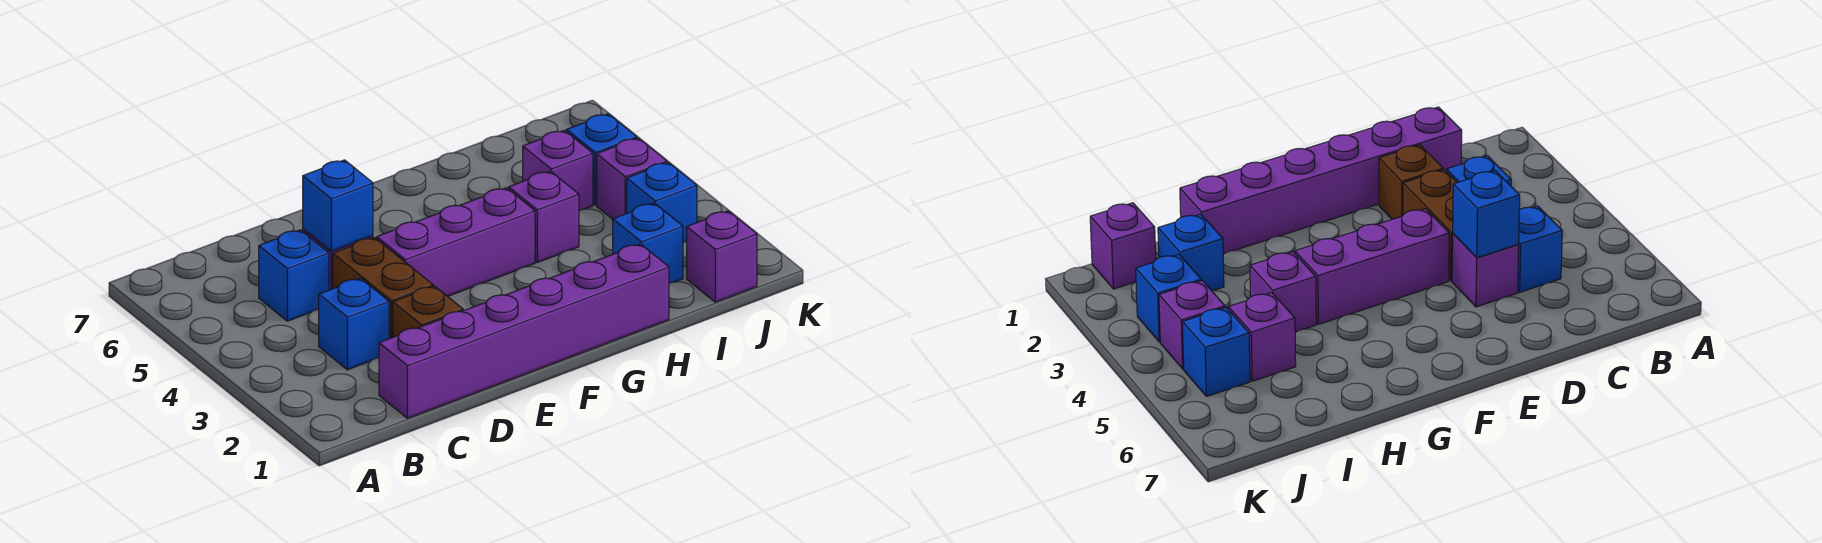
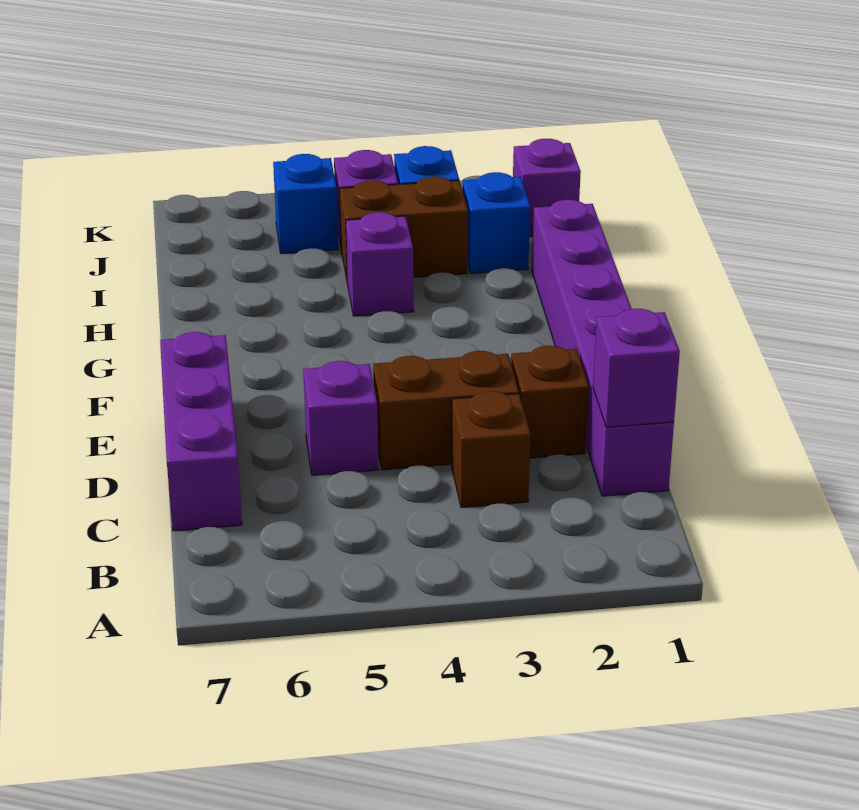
blue brick C3 level 1 -> brown brick C3 level 1
blue brick C5 level 1 -> none
blue brick D5 level 2 -> none
purple brick E4:G4 level 1 -> purple brick C7:E7 level 1
none -> brown brick I3:I4 level 1
purple brick I5 level 1 -> purple brick C1 level 2

